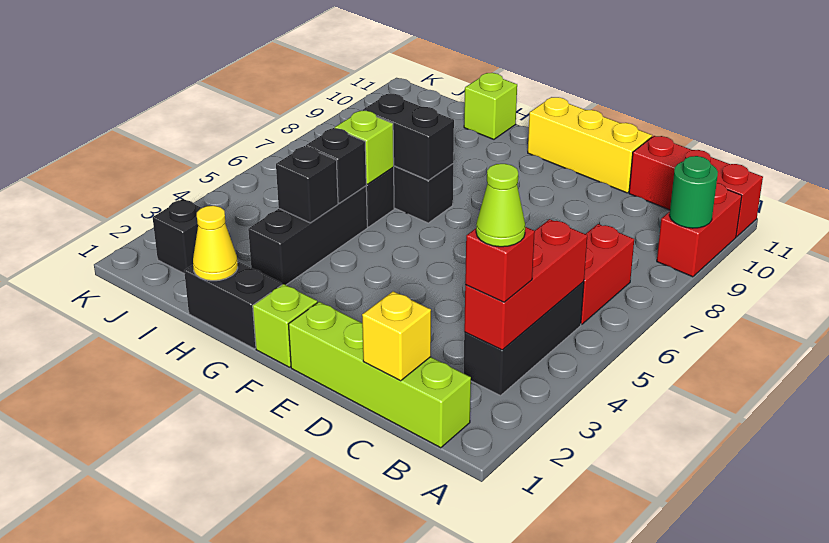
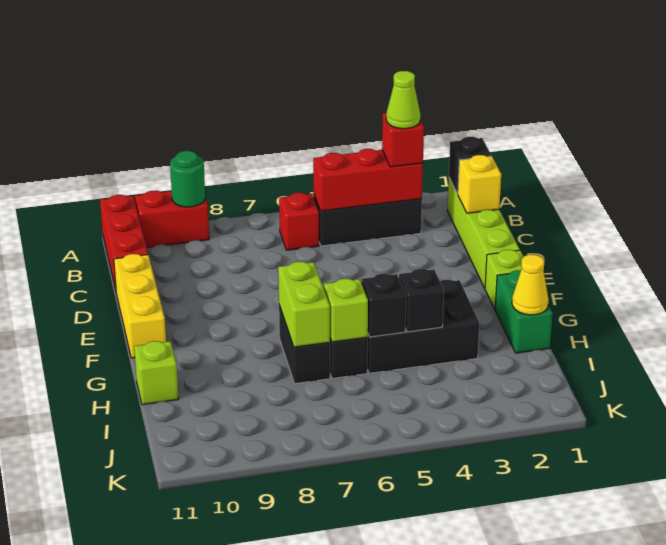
red brick B6:B7 level 1 -> red brick B6 level 1
black brick G1:H1 level 1 -> green brick G1:H1 level 1
black brick G7:H7 level 2 -> lime brick G7:H7 level 2
black brick H3:H5 level 1 -> black brick G3:H5 level 1
black brick J2 level 1 -> black brick B1 level 2

